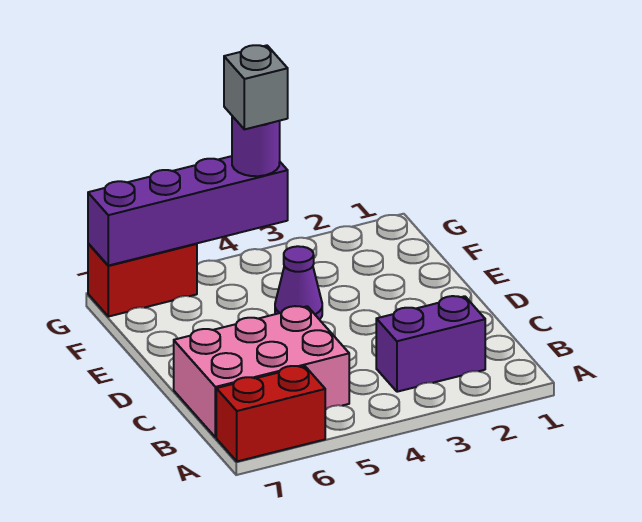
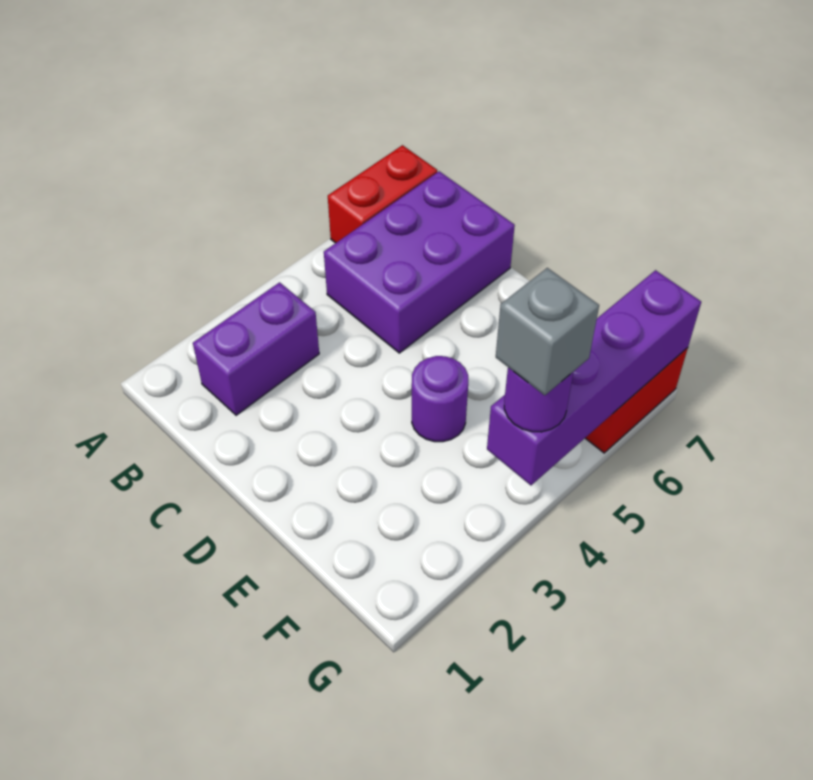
pink brick B5:C7 level 1 -> purple brick B5:C7 level 1
purple cone E4 level 1 -> purple round brick E4 level 1

